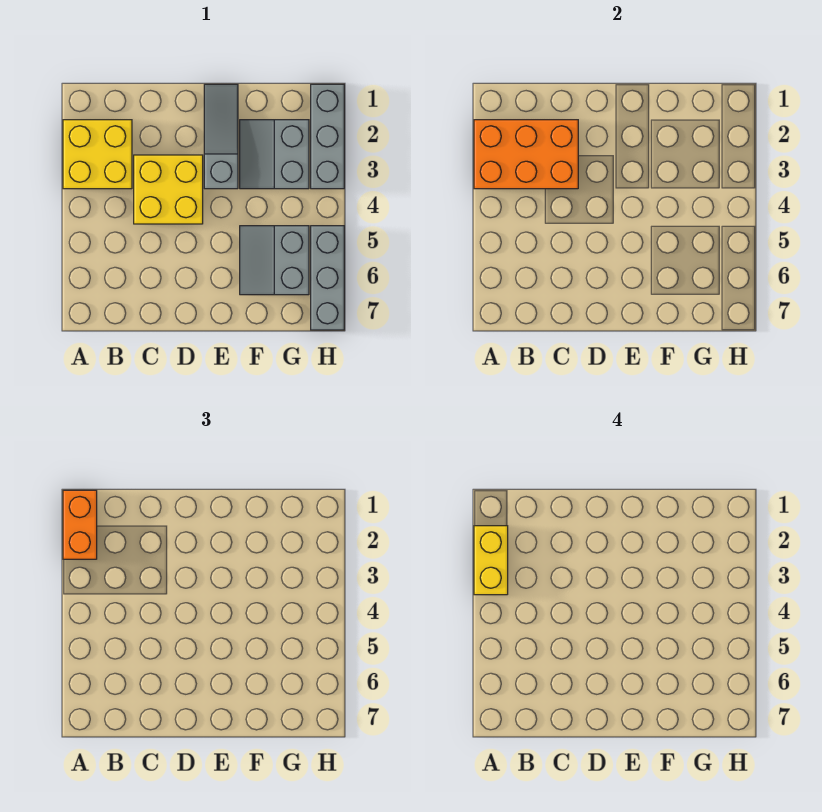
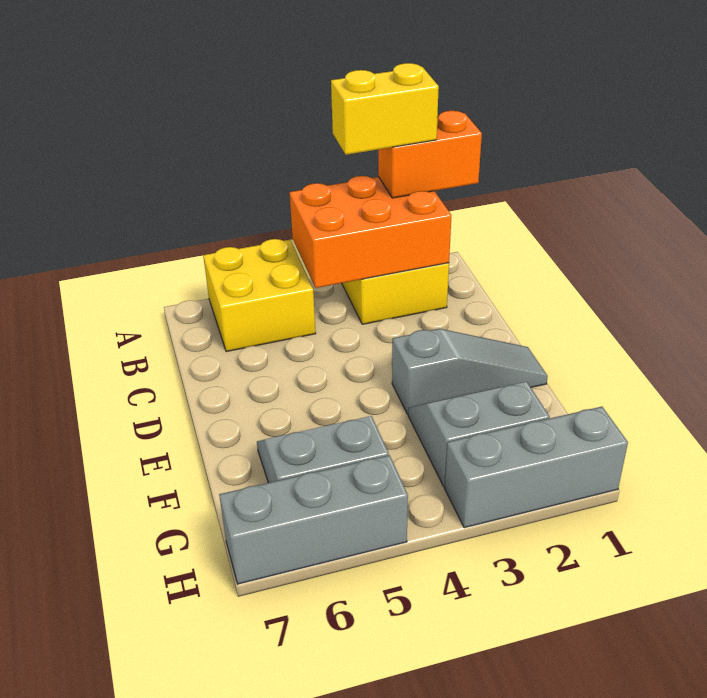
orange brick A2:C3 level 2 -> orange brick A2:B4 level 2
yellow brick C3:D4 level 1 -> yellow brick A5:B6 level 1

